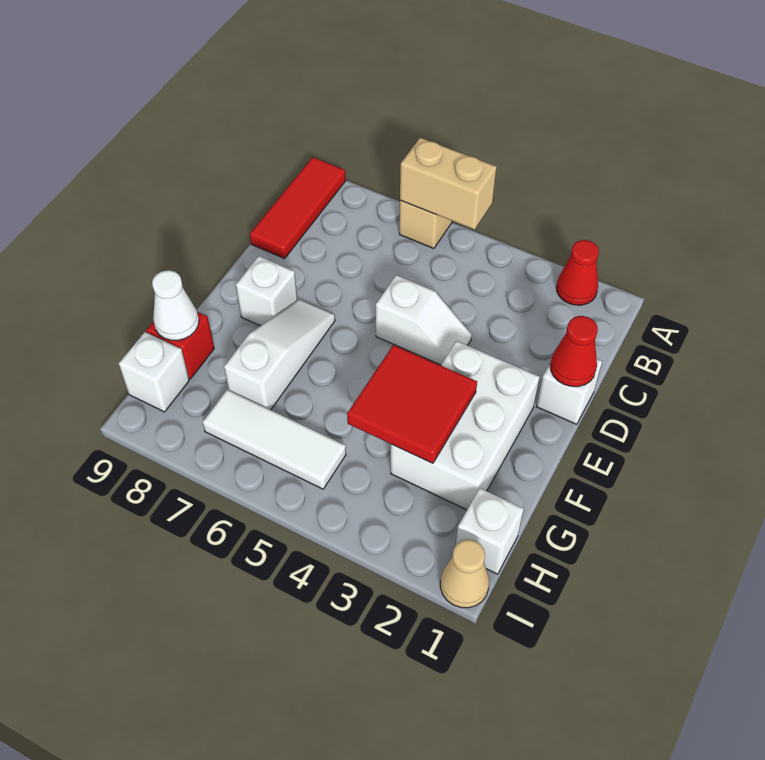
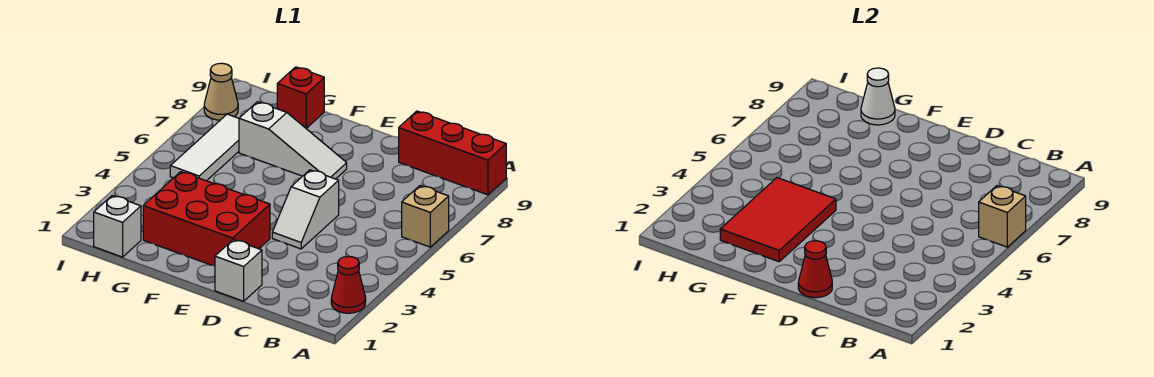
tan brick A5:A6 level 2 -> tan brick A6 level 2
red tile A9:C9 level 1 -> red brick A9:C9 level 1
white brick E2:G3 level 1 -> red brick E2:G3 level 1
white brick E8 level 1 -> none
red tile F3:G4 level 2 -> red tile F2:G4 level 2
white brick H9 level 1 -> none
tan cone I1 level 1 -> tan cone I8 level 1

